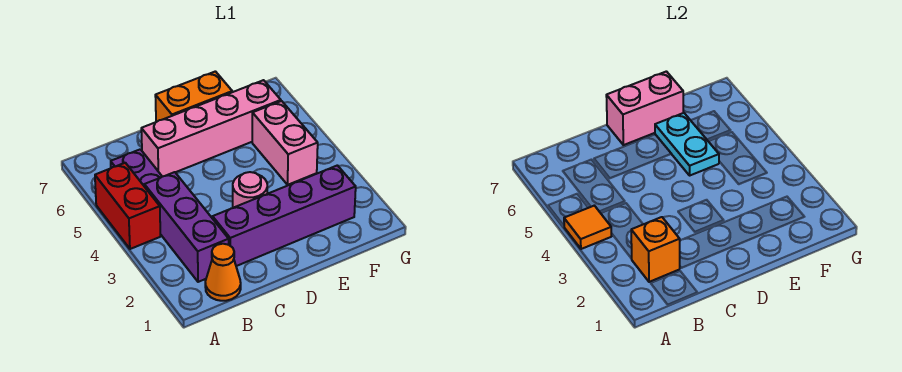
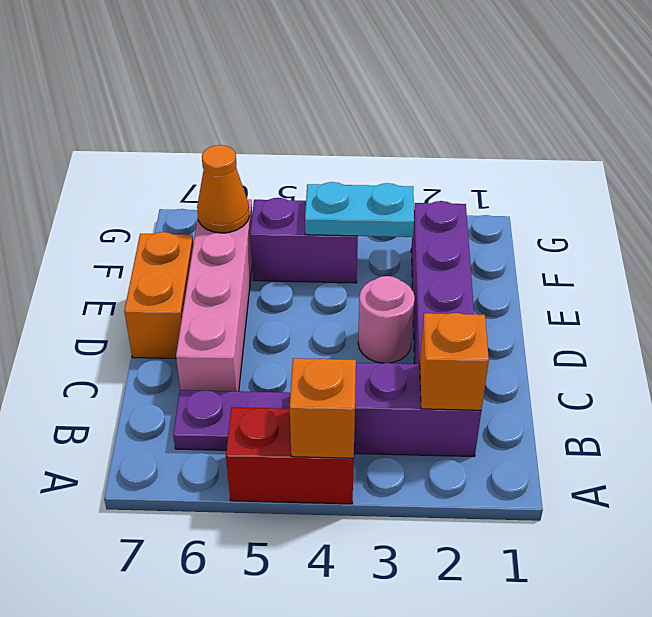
orange tile A4 level 2 -> orange brick A4 level 2
orange cone B1 level 1 -> orange cone F6 level 2
pink brick D7:E7 level 2 -> none
cyan plate E5:E6 level 2 -> cyan plate F3:F4 level 2
pink brick F4:F5 level 1 -> purple brick F4:F5 level 1

